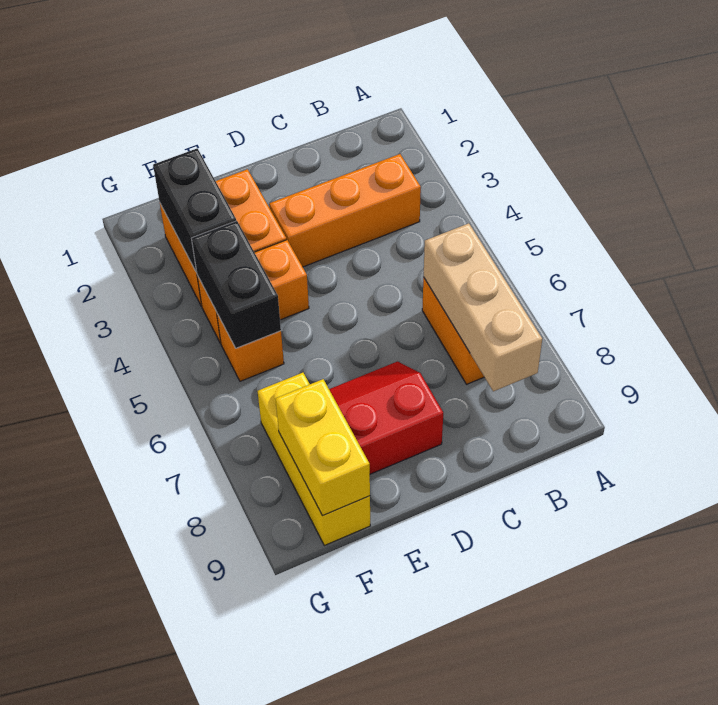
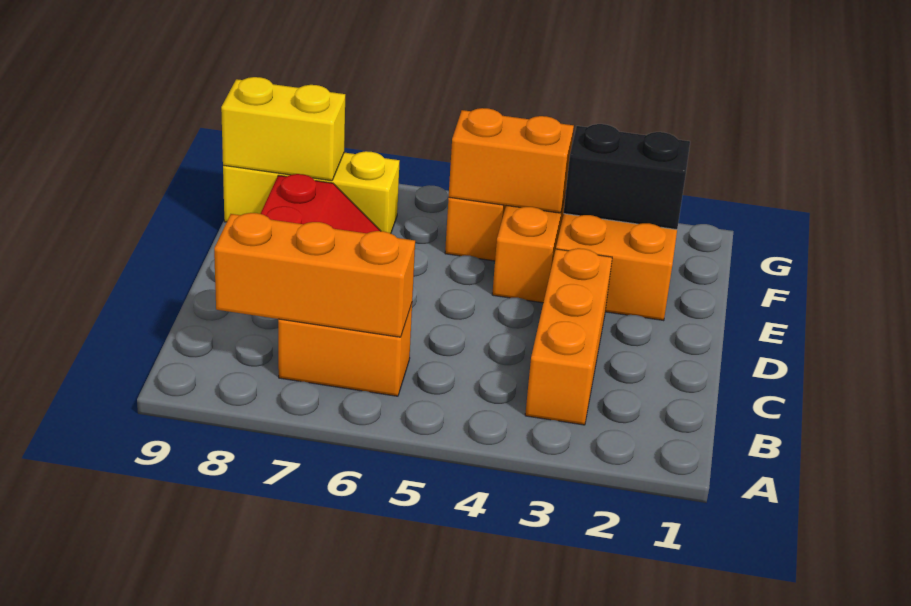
tan brick B6:B8 level 2 -> orange brick B6:B8 level 2
black brick F4:F5 level 2 -> orange brick F4:F5 level 2

